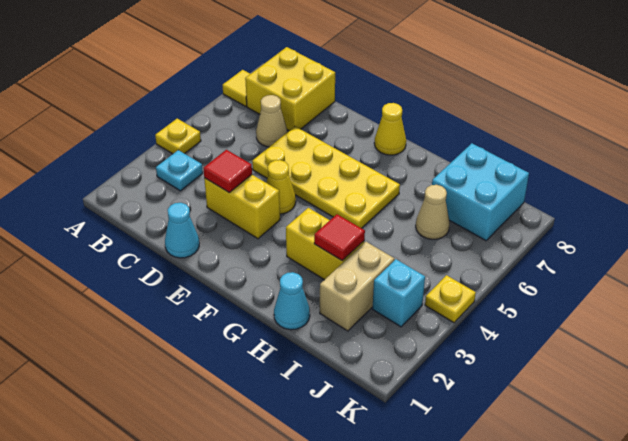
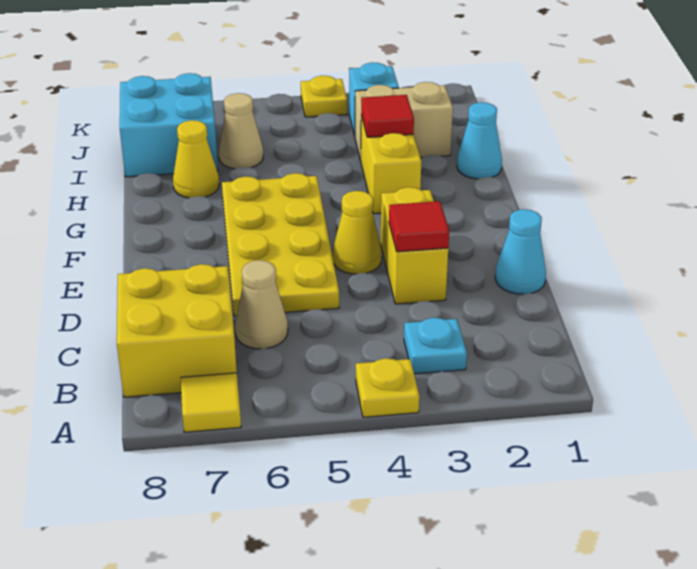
yellow cone F8 level 1 -> yellow cone H7 level 1

